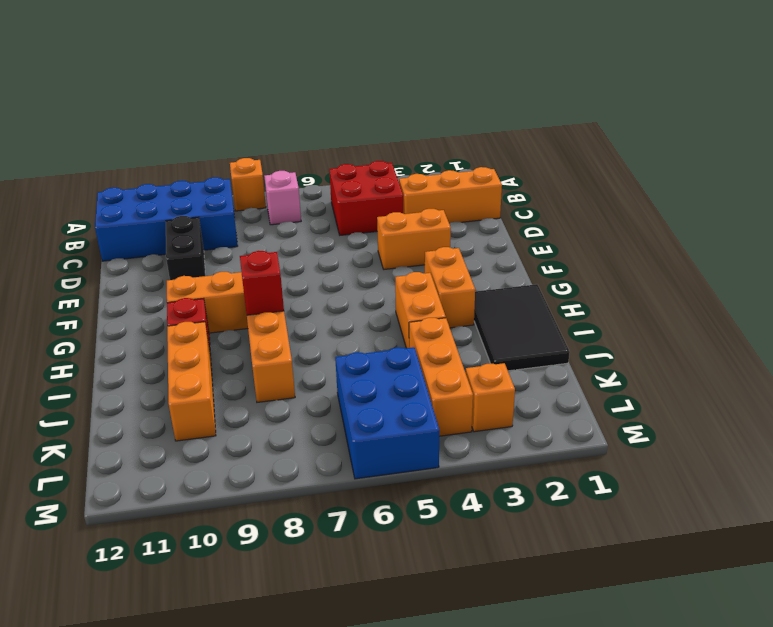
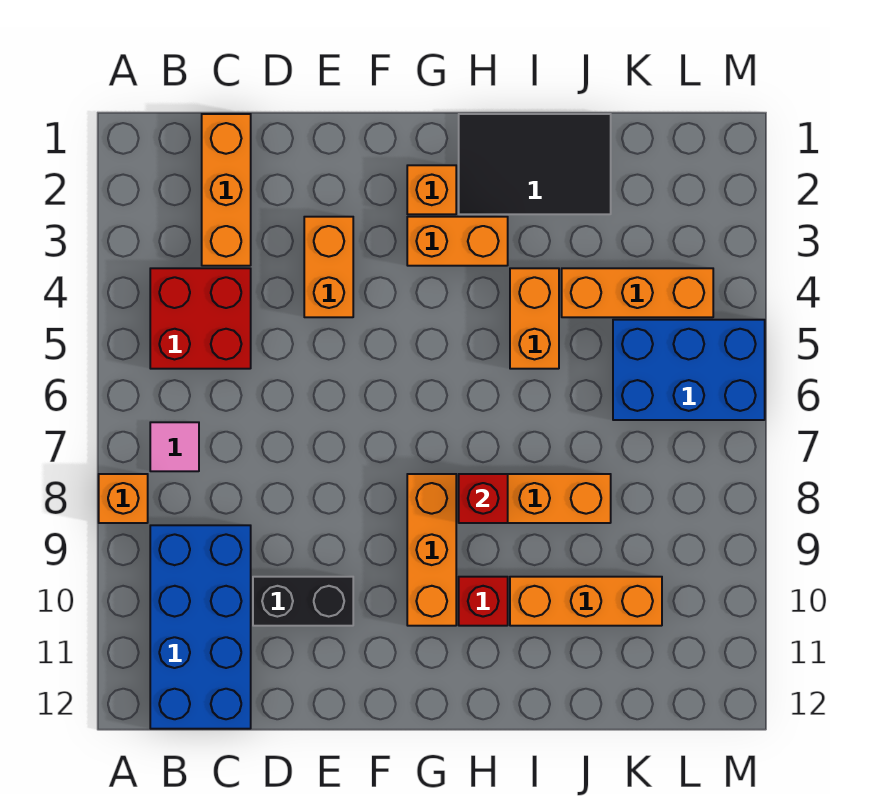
pink brick B7 level 1 -> pink tile B7 level 1
orange brick H4:I4 level 1 -> orange brick I4:I5 level 1
orange brick L3 level 1 -> orange brick G2 level 1

